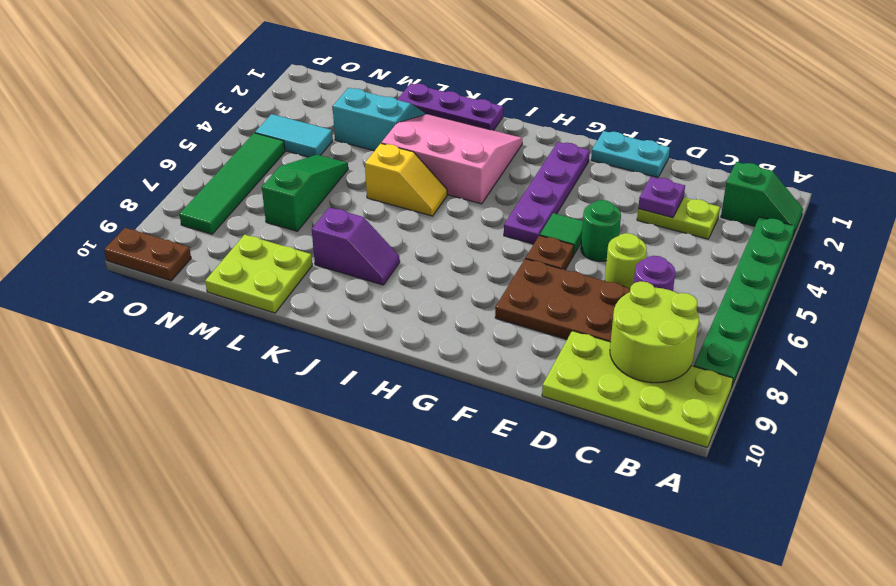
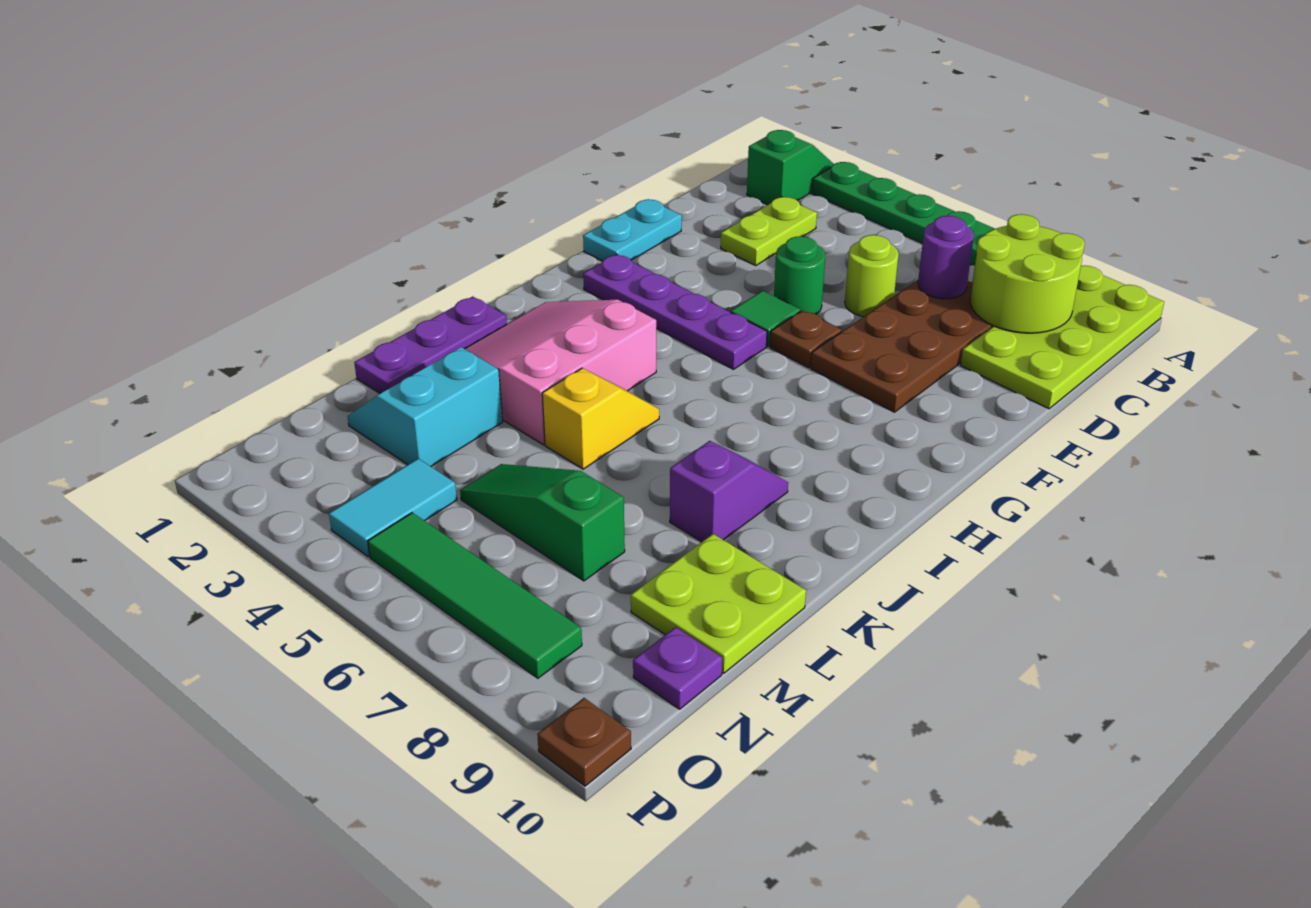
purple plate D3 level 2 -> purple plate N10 level 1
brown plate O10:P10 level 1 -> brown plate P10 level 1

